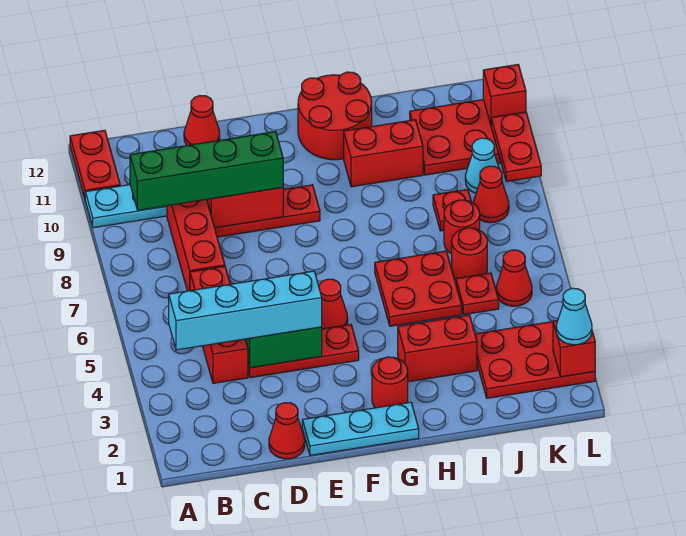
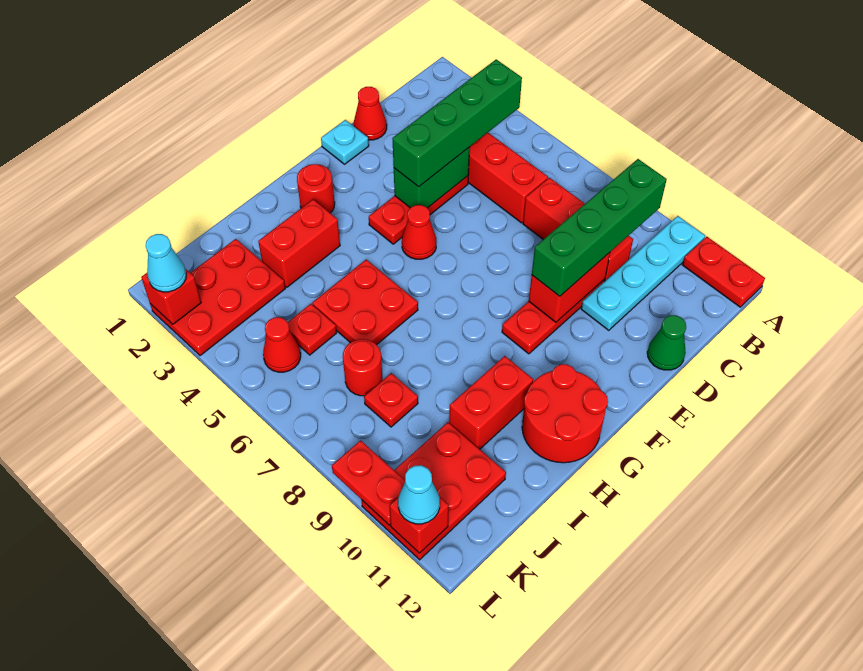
cyan brick B4:E4 level 3 -> green brick B4:E4 level 3
red cone D12 level 1 -> green cone D12 level 1
cyan plate E1:G1 level 1 -> cyan plate E1 level 1
red round brick J6 level 1 -> none
red cone K8 level 1 -> none
cyan cone K9 level 1 -> cyan cone L11 level 3

